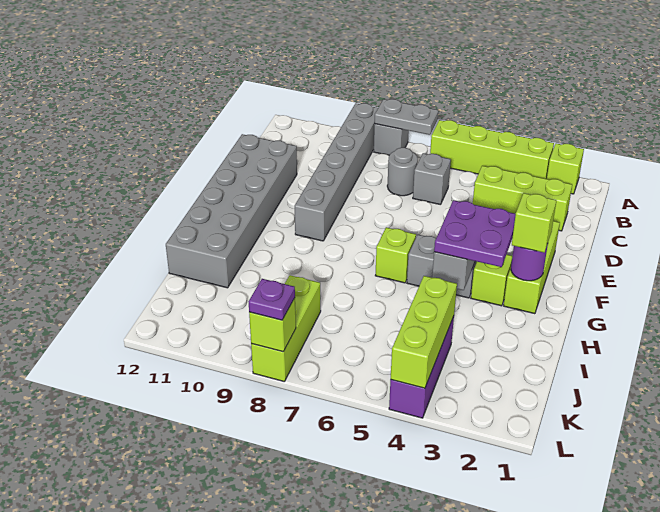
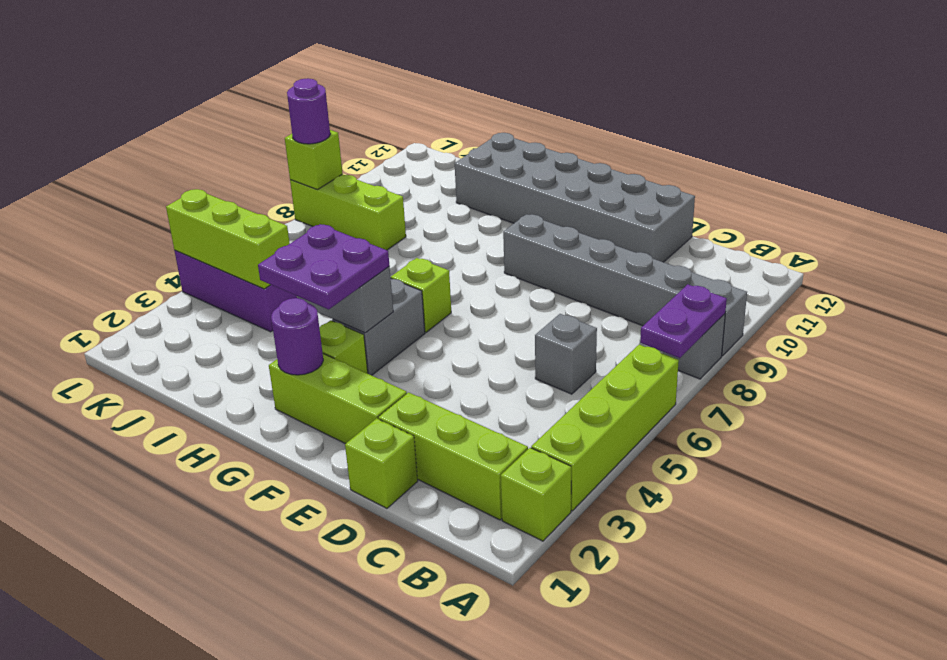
grey plate A7:A8 level 2 -> purple plate A7:A8 level 2
lime brick C2:C4 level 1 -> lime brick B2:D2 level 1
grey round brick C7 level 1 -> none
lime brick G2 level 3 -> lime brick D1 level 1
purple plate L8 level 3 -> purple round brick L8 level 3

